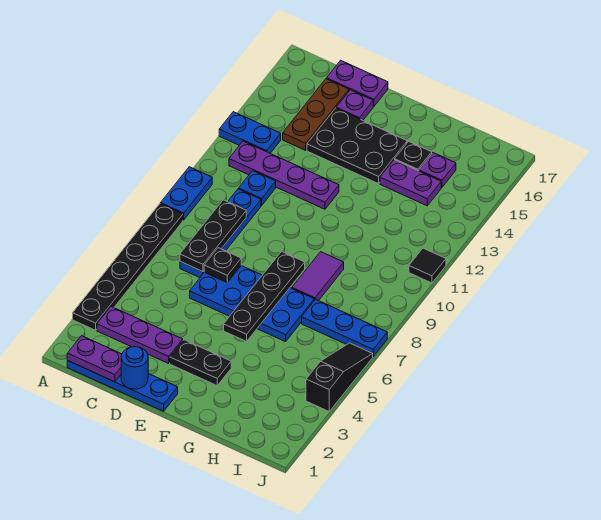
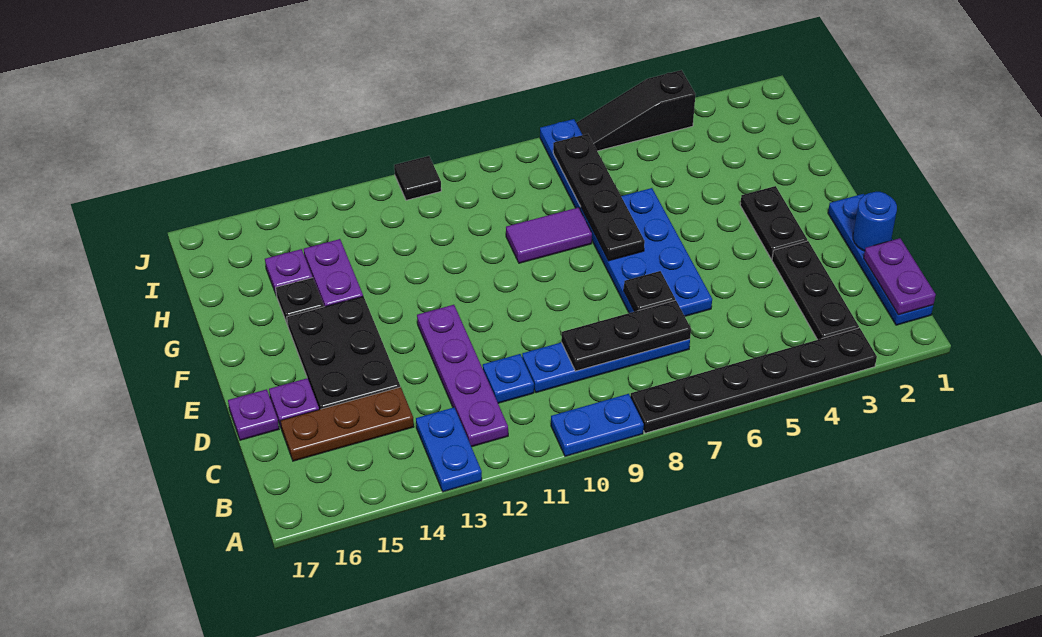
purple plate B3:D3 level 1 -> black plate B3:D3 level 1
purple plate C17:D17 level 1 -> purple plate D17 level 1
black plate F5:F8 level 2 -> black plate F7:I7 level 2

